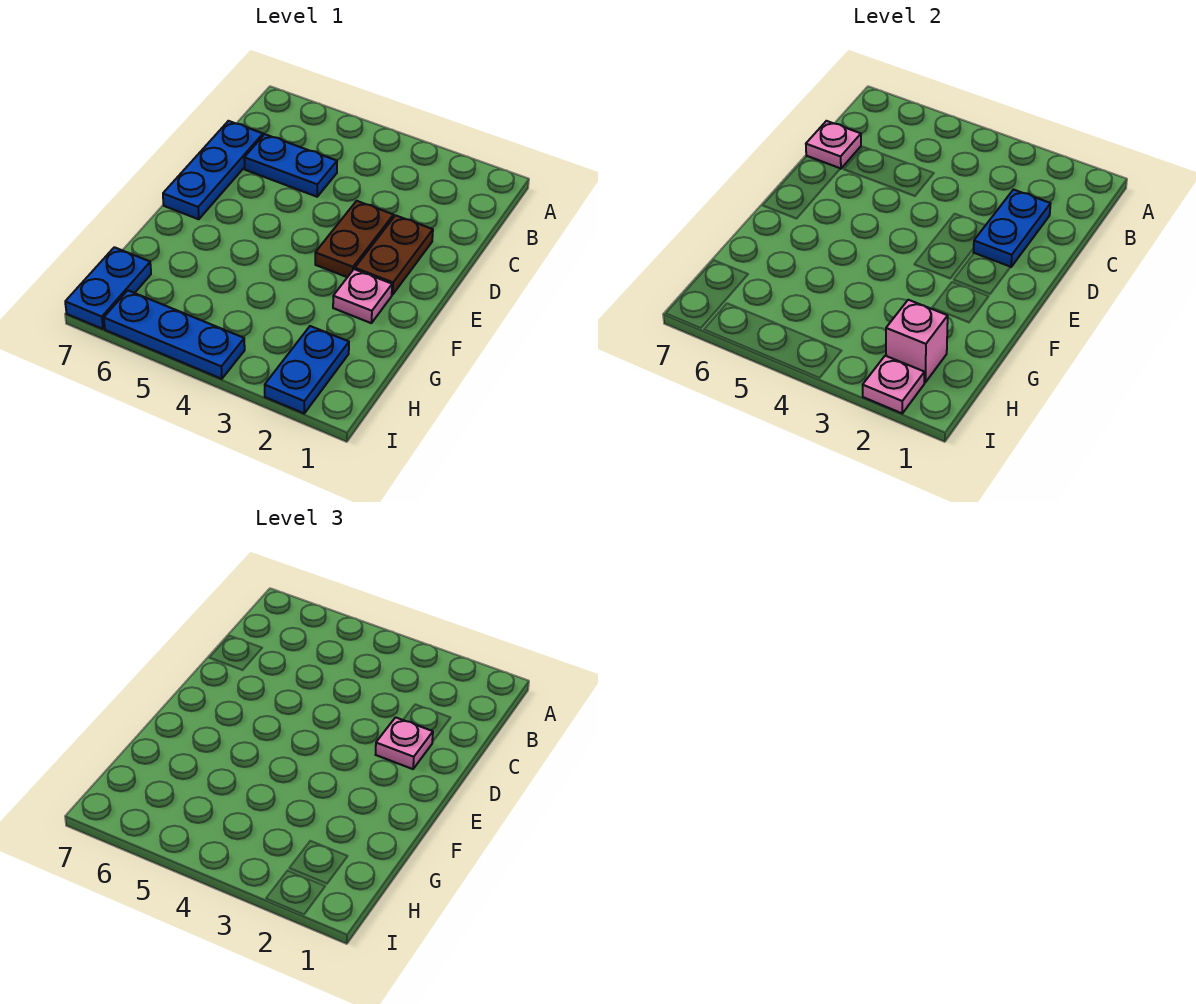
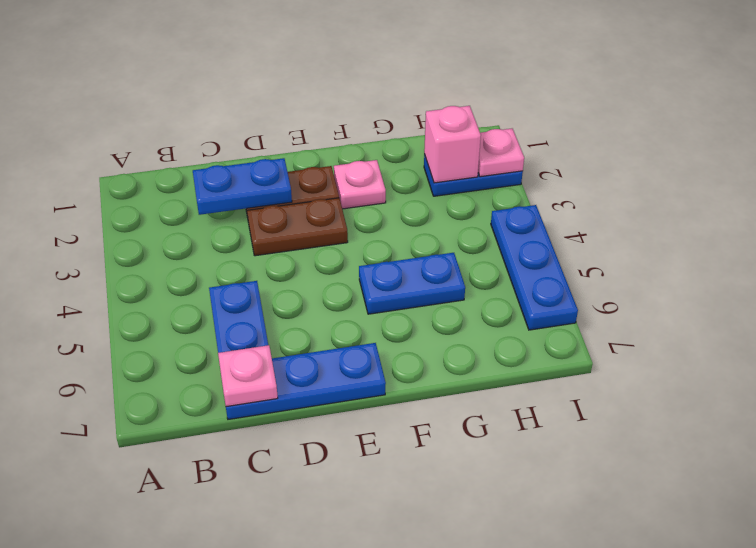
pink plate D2 level 3 -> none
blue plate H7:I7 level 1 -> blue plate F5:G5 level 1

